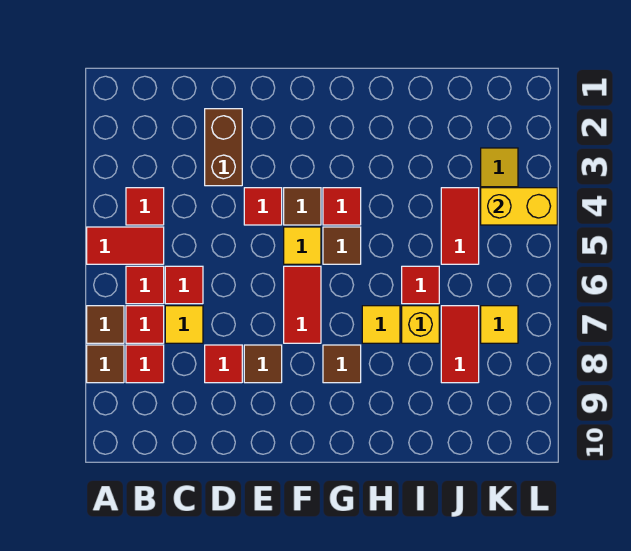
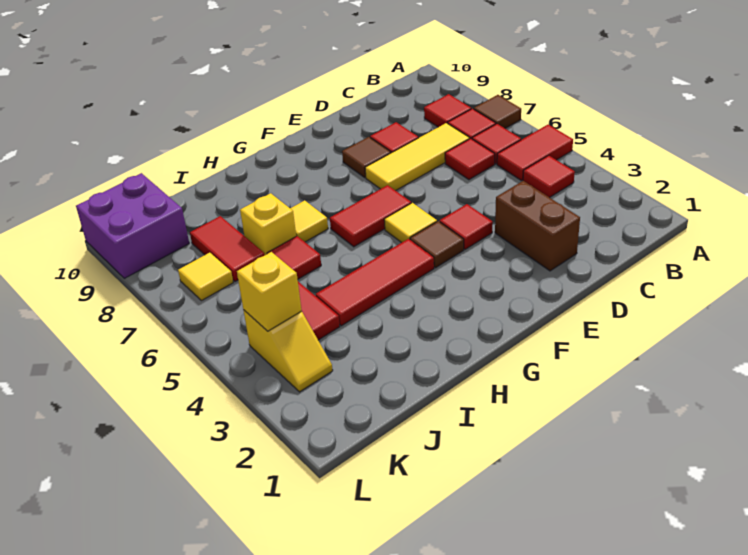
brown tile A8 level 1 -> none
yellow tile C7 level 1 -> yellow tile C7:E7 level 1
red tile F6:F7 level 1 -> red tile F6:G6 level 1
red tile G4 level 1 -> red tile G4:I4 level 1
brown tile G5 level 1 -> none
brown tile G8 level 1 -> none
yellow brick K4:L4 level 2 -> yellow brick K4 level 2
none -> purple brick K9:L10 level 1

